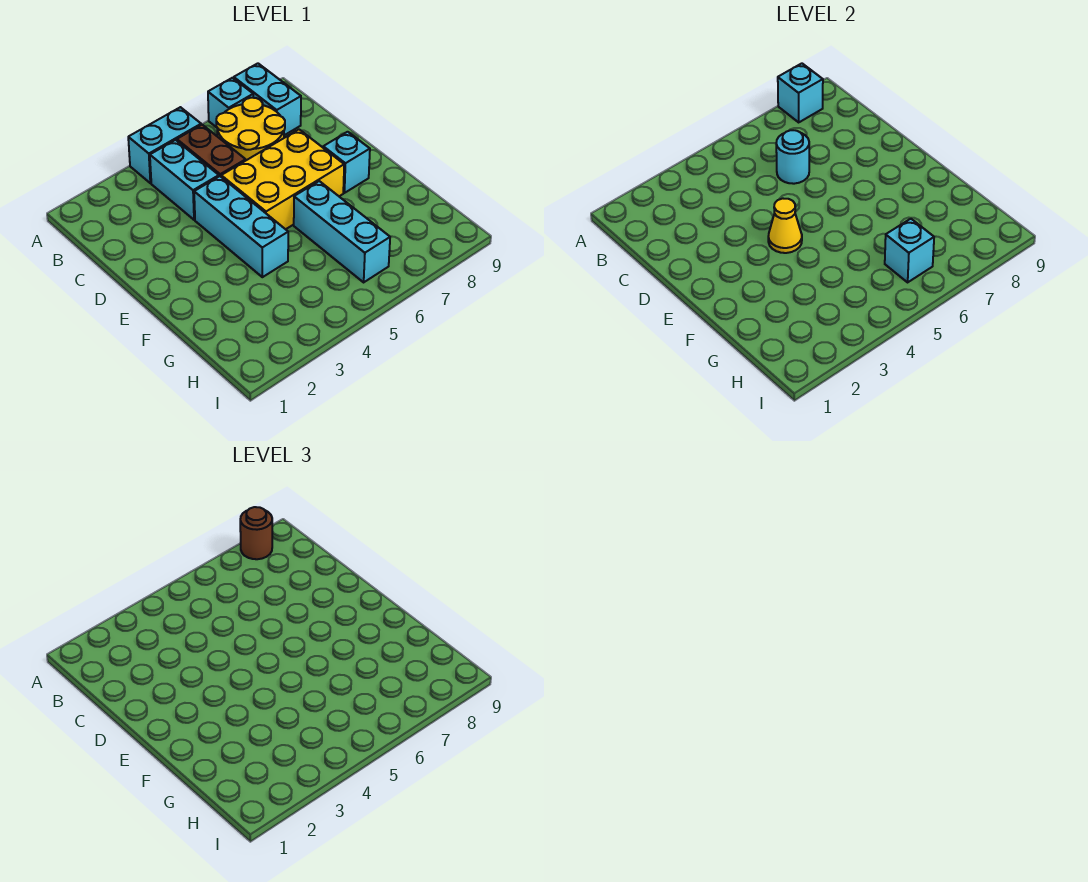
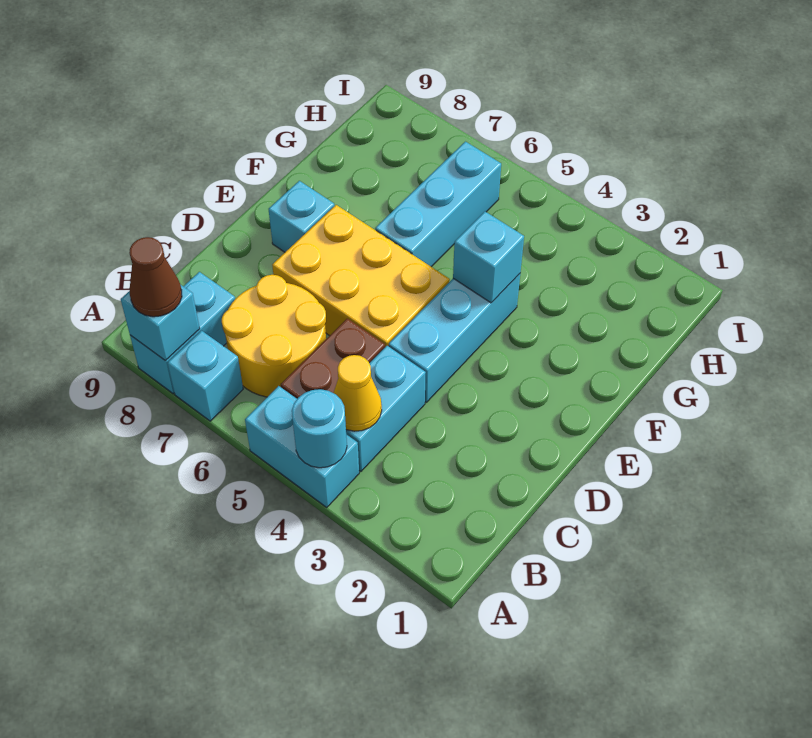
brown round brick A8 level 3 -> brown cone A8 level 3
cyan round brick C6 level 2 -> cyan round brick A4 level 2
yellow cone E4 level 2 -> yellow cone B4 level 2
cyan brick H6 level 2 -> cyan brick F4 level 2

